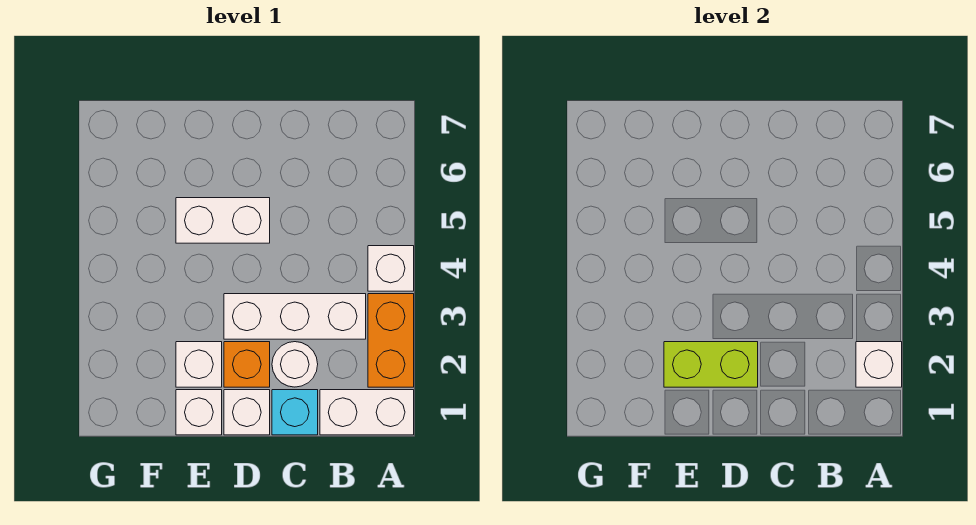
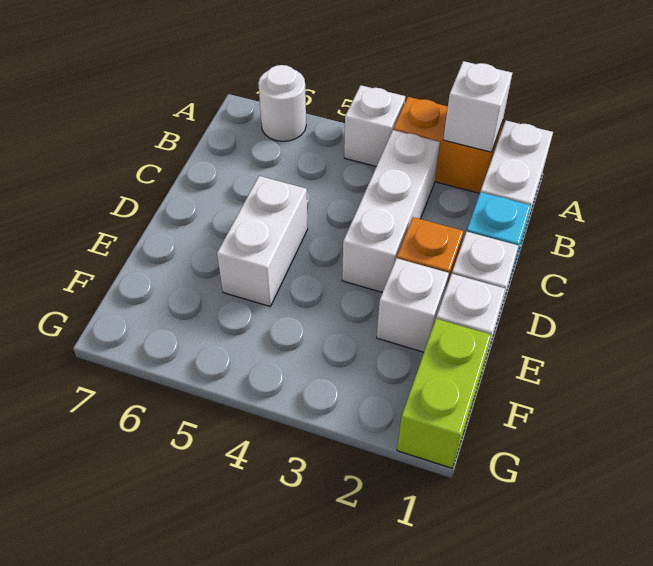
white round brick C2 level 1 -> white round brick A6 level 1
lime brick D2:E2 level 2 -> lime brick F1:G1 level 1

